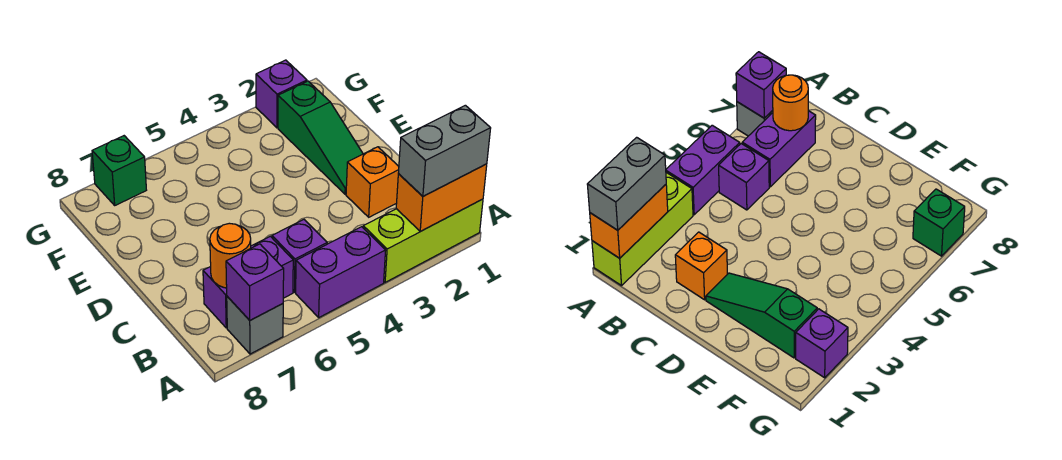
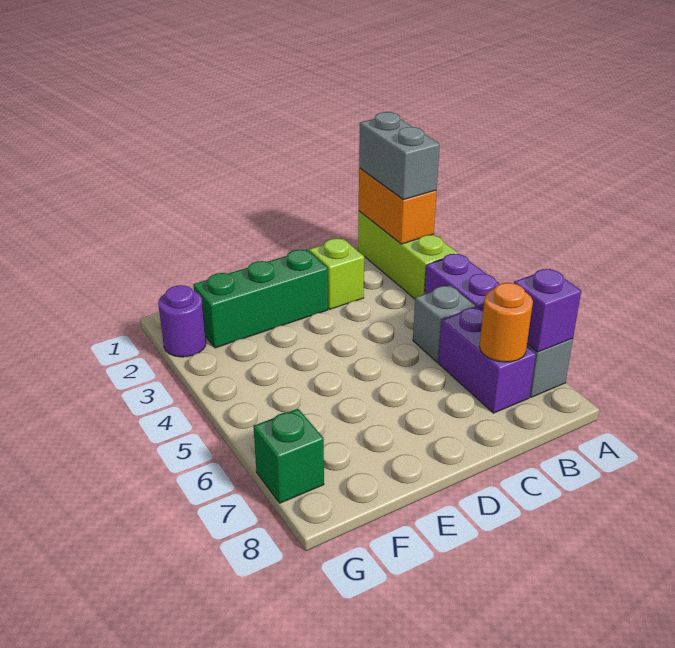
purple brick B5 level 1 -> grey brick B5 level 1
orange brick C2 level 1 -> lime brick C2 level 1
green slope D2:F2 level 1 top F -> green brick D2:F2 level 1
purple brick G2 level 1 -> purple round brick G2 level 1

